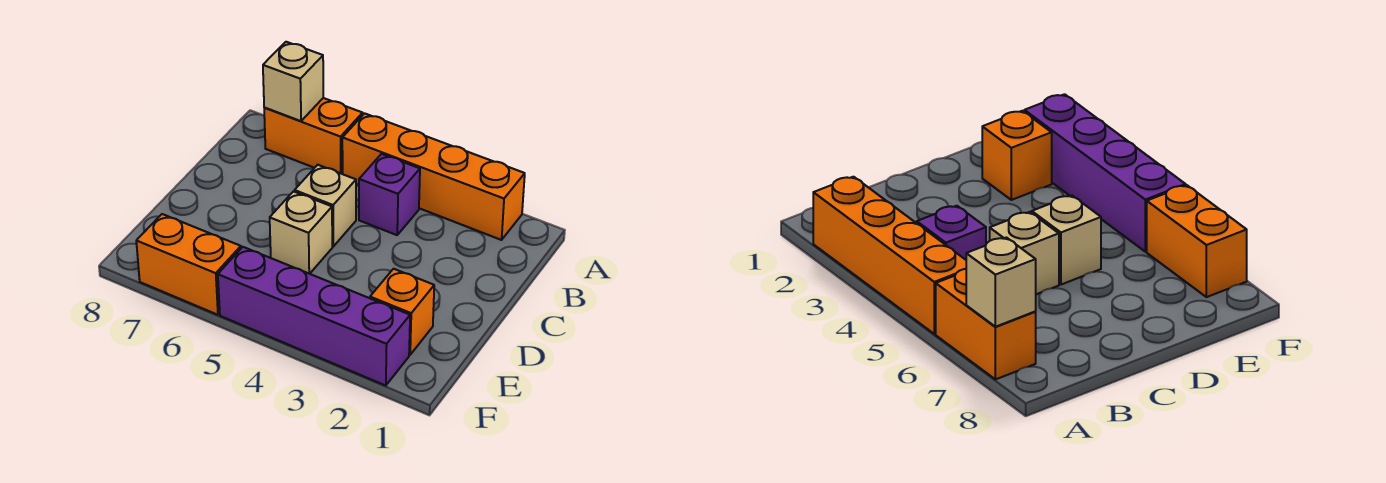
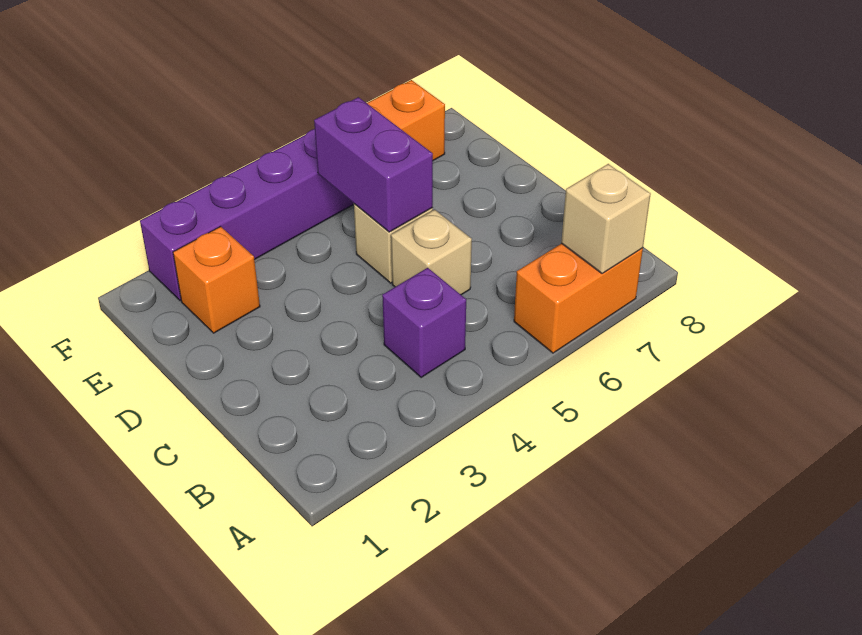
orange brick A2:A5 level 1 -> none
none -> purple brick D5:E5 level 2

